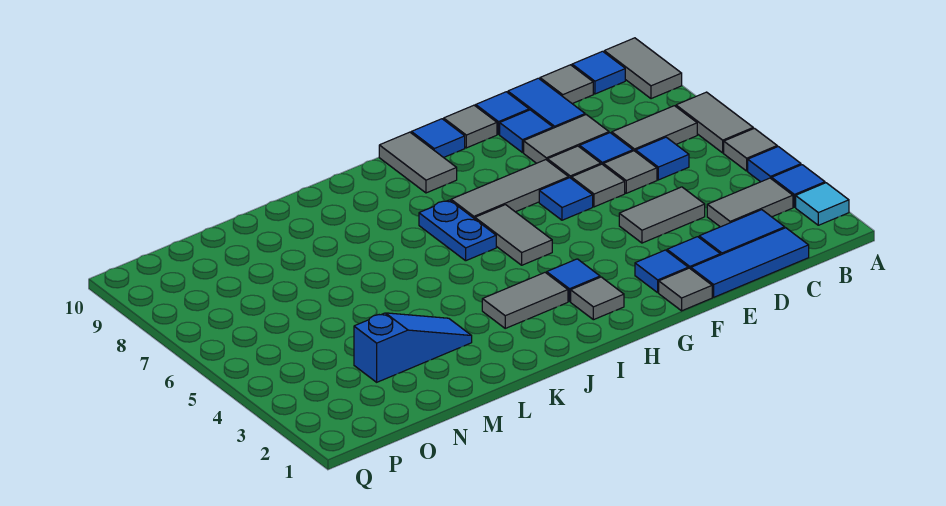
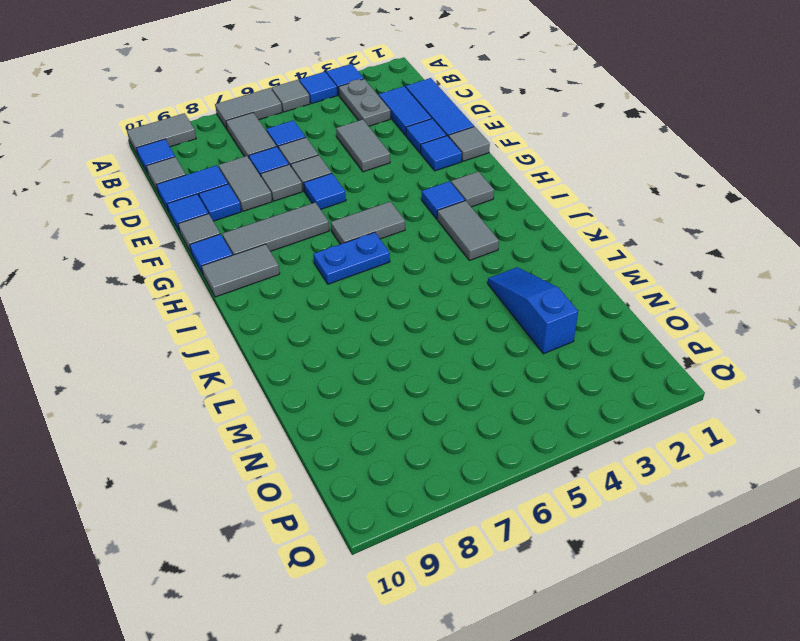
cyan tile A2 level 1 -> none
grey tile B3:C3 level 1 -> grey plate B3:C3 level 1
grey tile F7:H7 level 1 -> grey tile G7:G9 level 1

